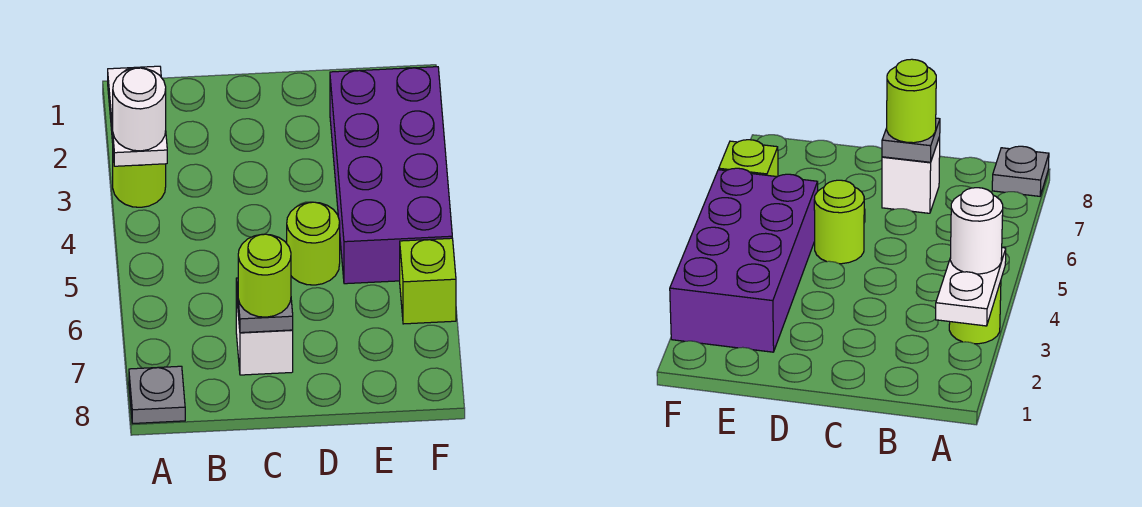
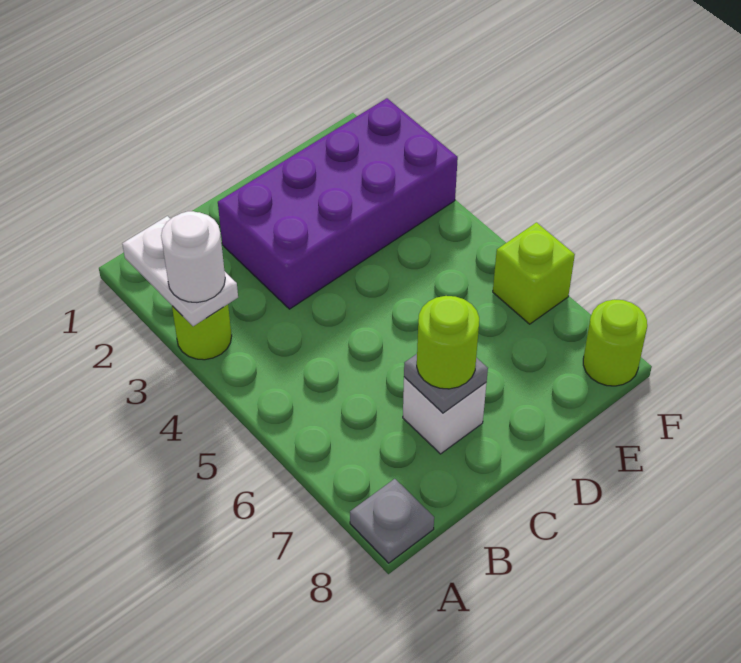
lime round brick D5 level 1 -> lime round brick F8 level 1
purple brick E2:F5 level 1 -> purple brick C2:F3 level 1

